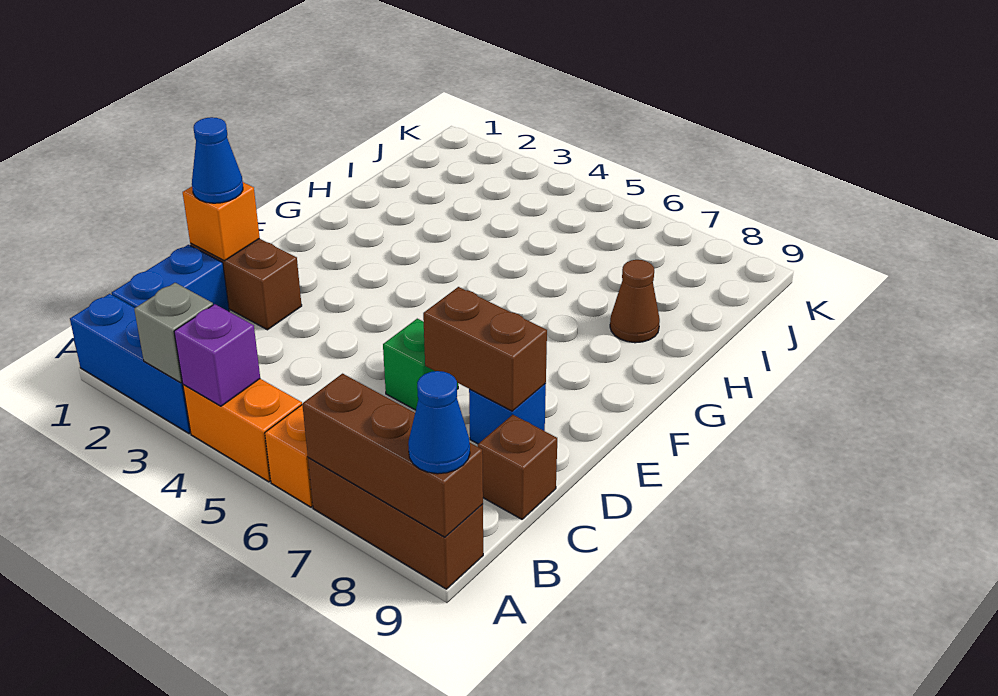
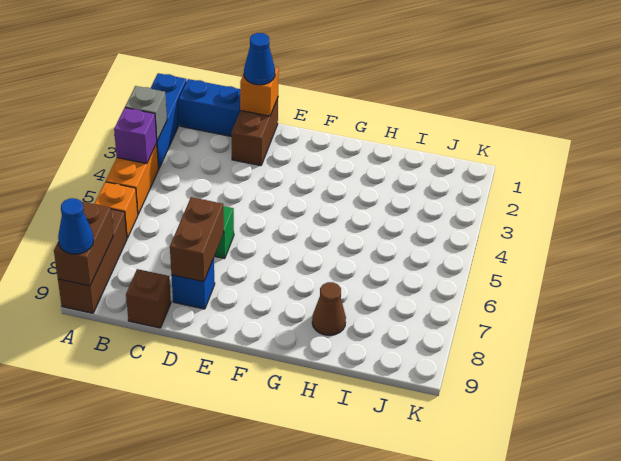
brown brick A7:A9 level 2 -> brown brick A8:A9 level 2

